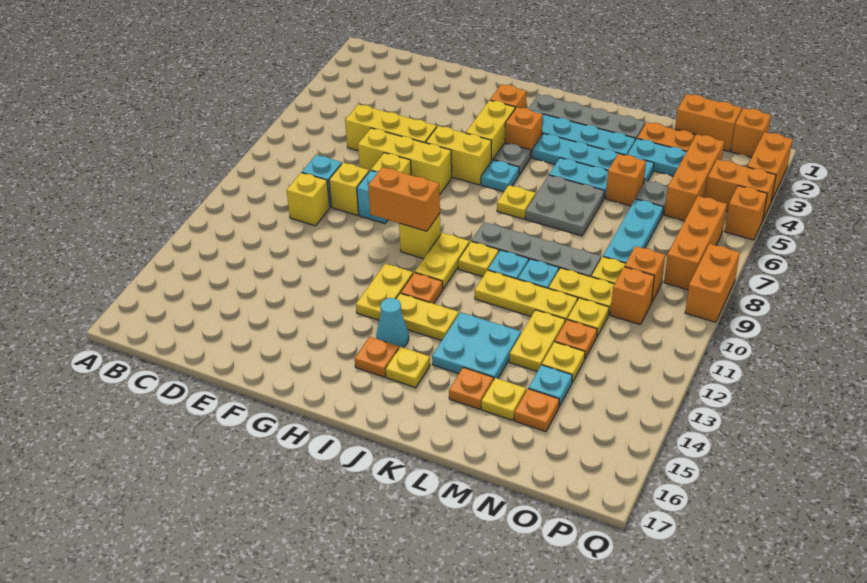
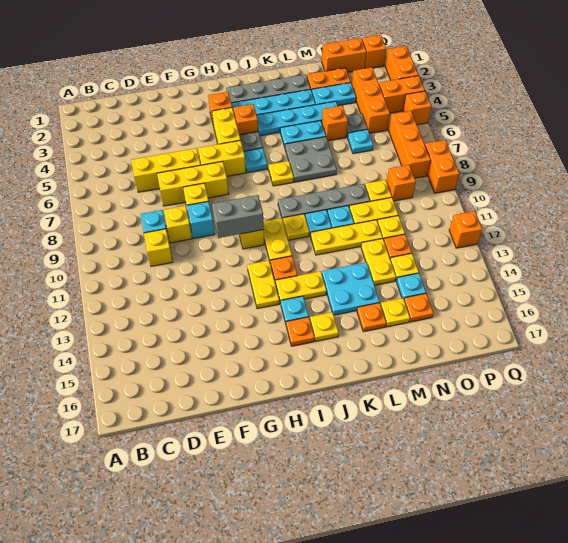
orange brick G10:H10 level 2 -> grey brick G10:H10 level 2
cyan cone I14 level 1 -> cyan plate I14 level 1
cyan plate N6:N8 level 1 -> cyan plate N6 level 1
orange brick O10 level 1 -> orange brick Q12 level 1

